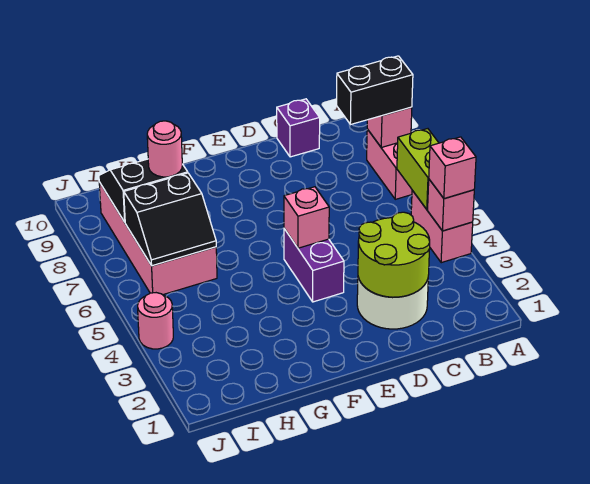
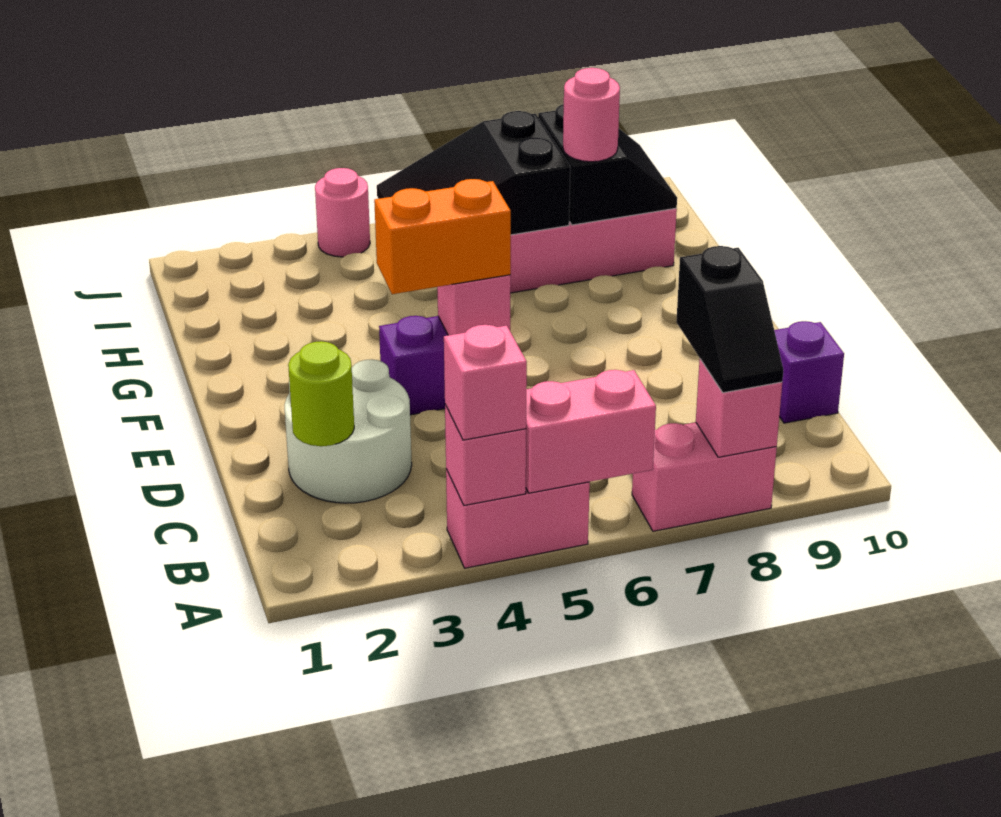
lime brick A5:A6 level 2 -> pink brick A5:A6 level 2
black brick A8:B8 level 3 -> black slope A8:B8 level 3 top B
lime round brick C2:D3 level 2 -> lime round brick C2 level 2
none -> orange brick E4:E5 level 3
black slope H6:I7 level 2 top 7 -> black slope H5:I7 level 2 top 7

